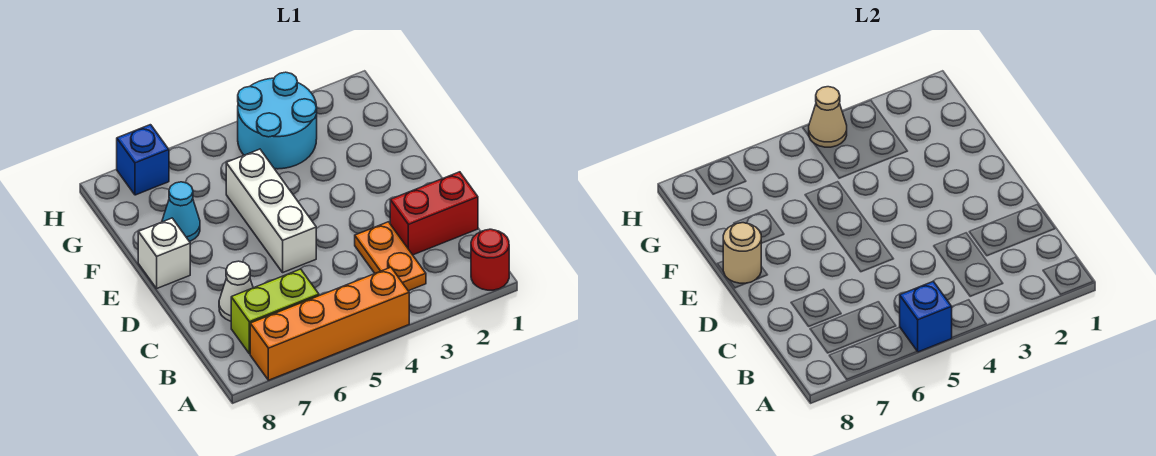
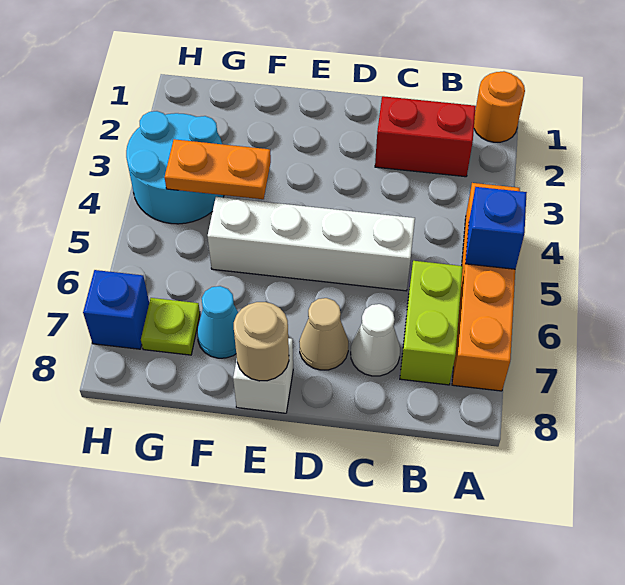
red round brick A1 level 1 -> orange round brick A1 level 1
orange plate B3:C3 level 1 -> orange plate F4:G4 level 2
red brick C1:C2 level 1 -> red brick B2:C2 level 1
white brick D5:F5 level 1 -> white brick C5:F5 level 1
none -> lime plate G7 level 1
tan cone H4 level 2 -> tan cone D7 level 1

